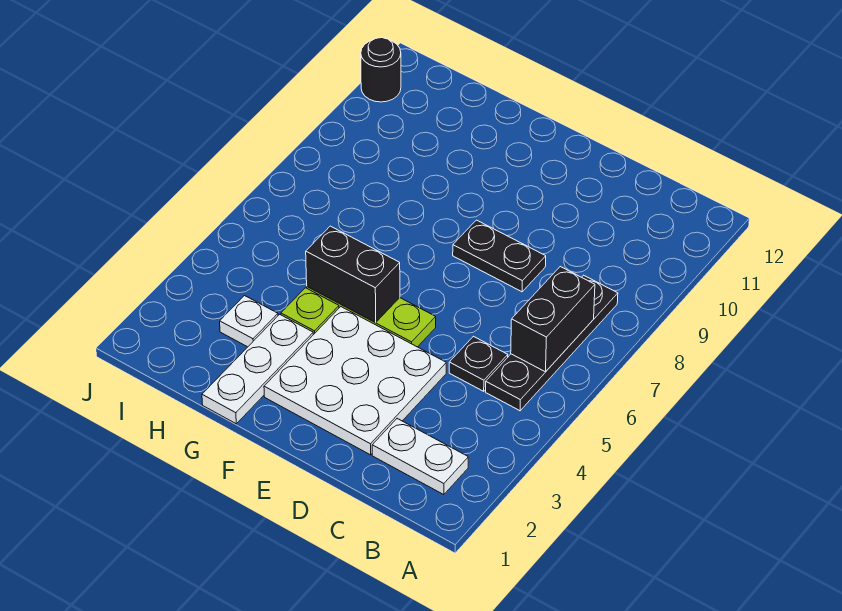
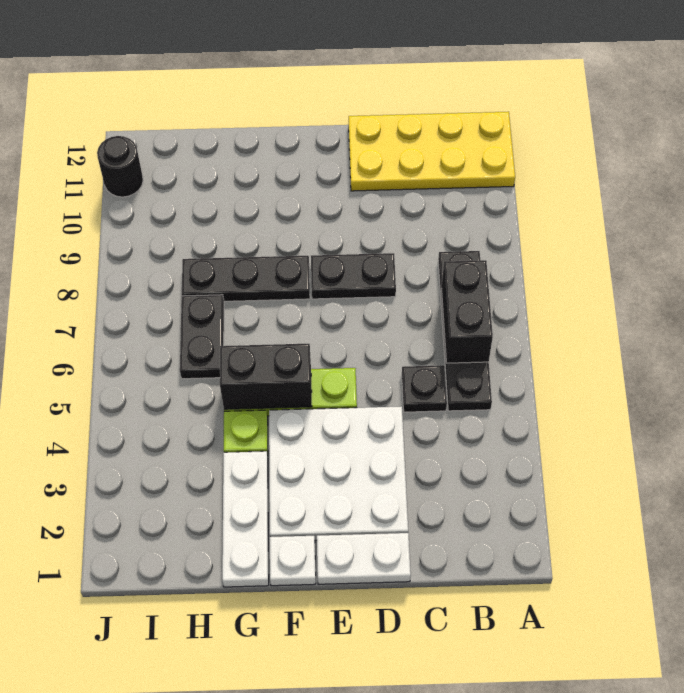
none -> yellow plate A11:D12 level 1
white plate B2:C2 level 1 -> white plate D1:E1 level 1
none -> black plate F8:H8 level 1
white plate H3 level 1 -> white plate F1 level 1
none -> black plate H6:H7 level 1

